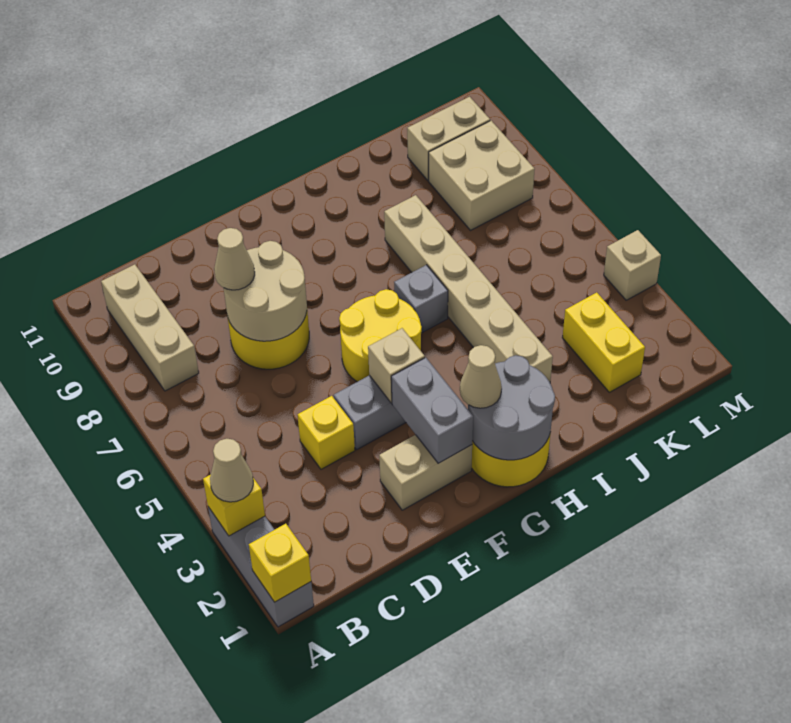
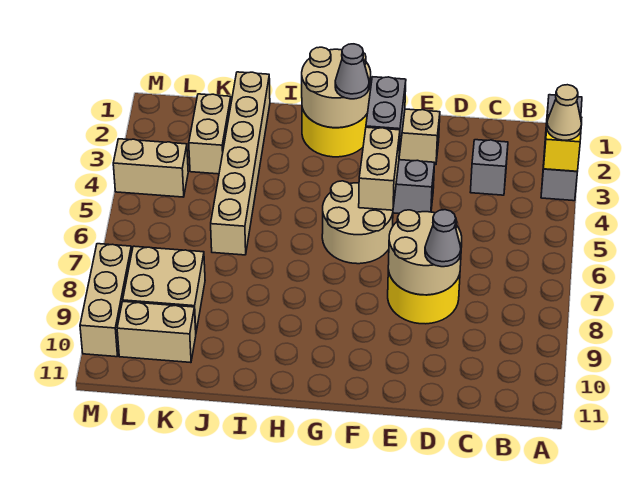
yellow brick A1 level 2 -> none
tan brick B8:B10 level 1 -> tan brick M8:M10 level 1
yellow brick D4 level 1 -> none
tan cone D8 level 3 -> grey cone D8 level 3
tan brick F4 level 2 -> tan brick F4:F5 level 2
yellow round brick F5:G6 level 1 -> tan round brick F5:G6 level 1
grey round brick G1:H2 level 2 -> tan round brick G1:H2 level 2
tan cone G2 level 3 -> grey cone G2 level 3
grey brick H6 level 1 -> grey brick C3 level 1
tan brick I3:I8 level 1 -> tan brick J1:J6 level 1
yellow brick K2:K3 level 1 -> tan brick K2:K3 level 1
tan brick M4 level 1 -> tan brick L4:M4 level 1

